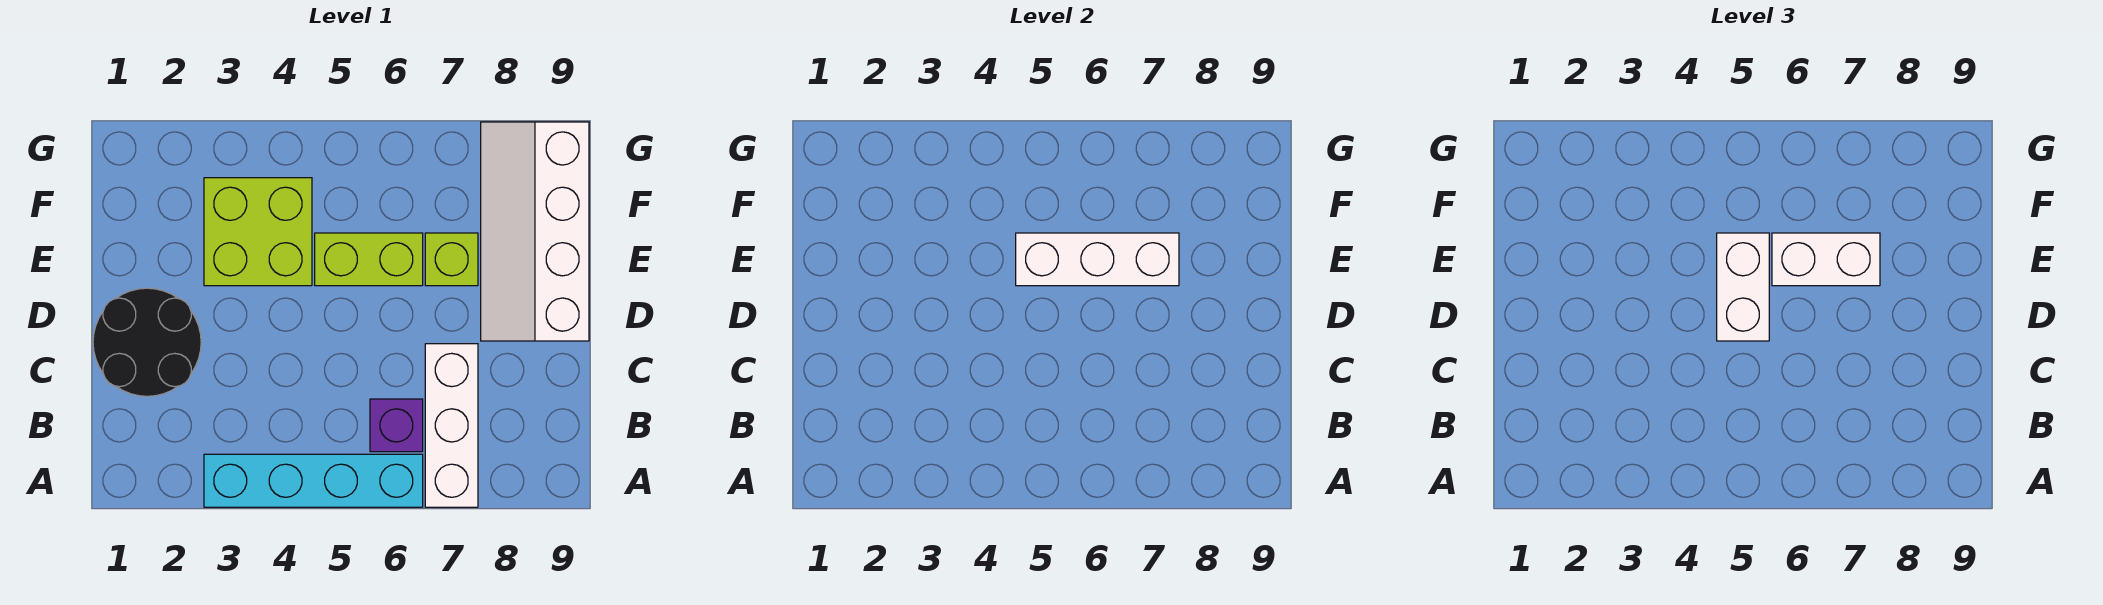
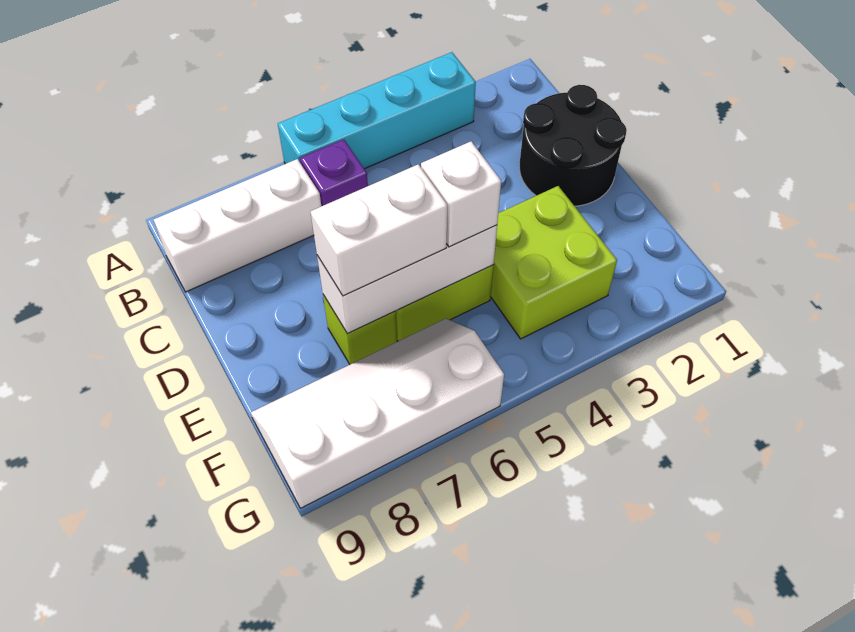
white brick A7:C7 level 1 -> white brick B7:B9 level 1
white brick D5:E5 level 3 -> white brick E5 level 3
white slope D8:G9 level 1 top 9 -> white slope F6:G9 level 1 top G

